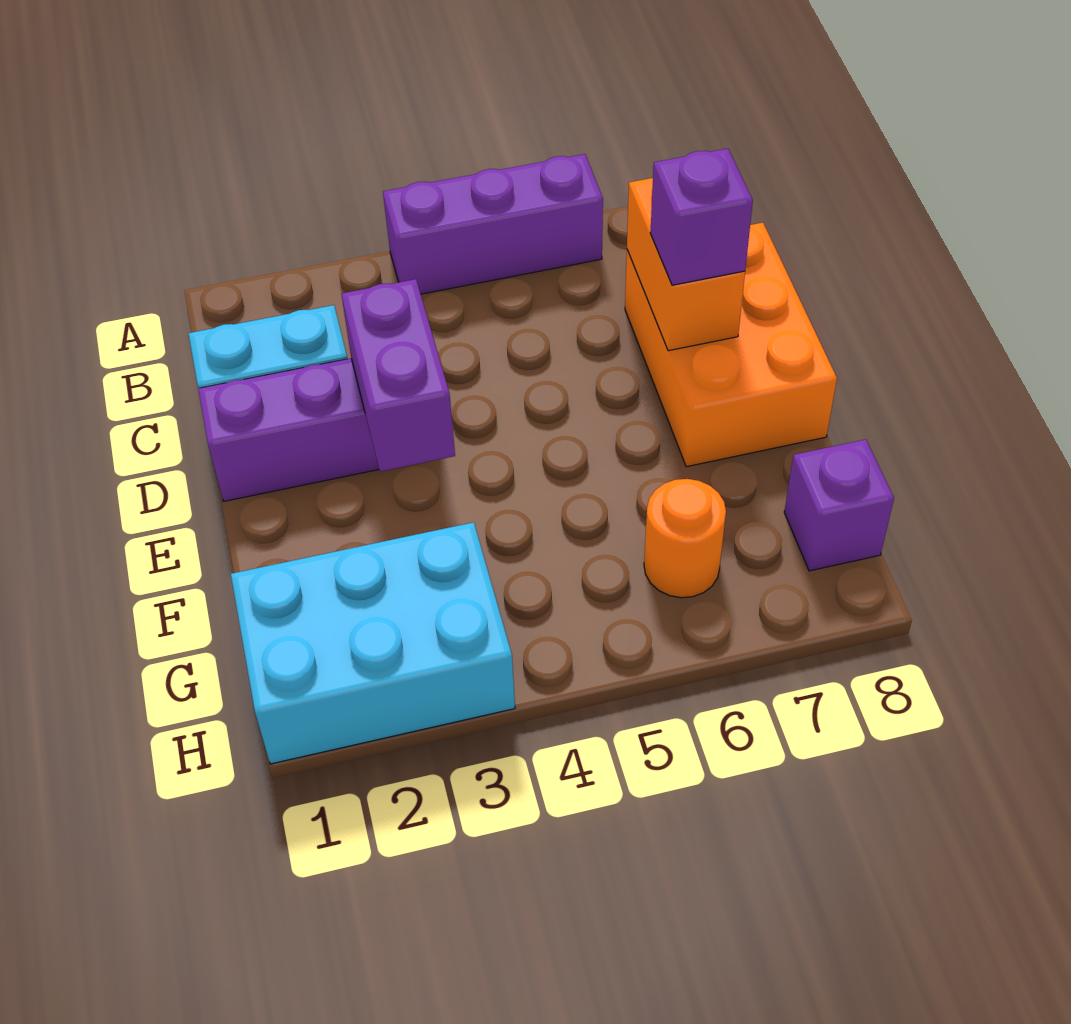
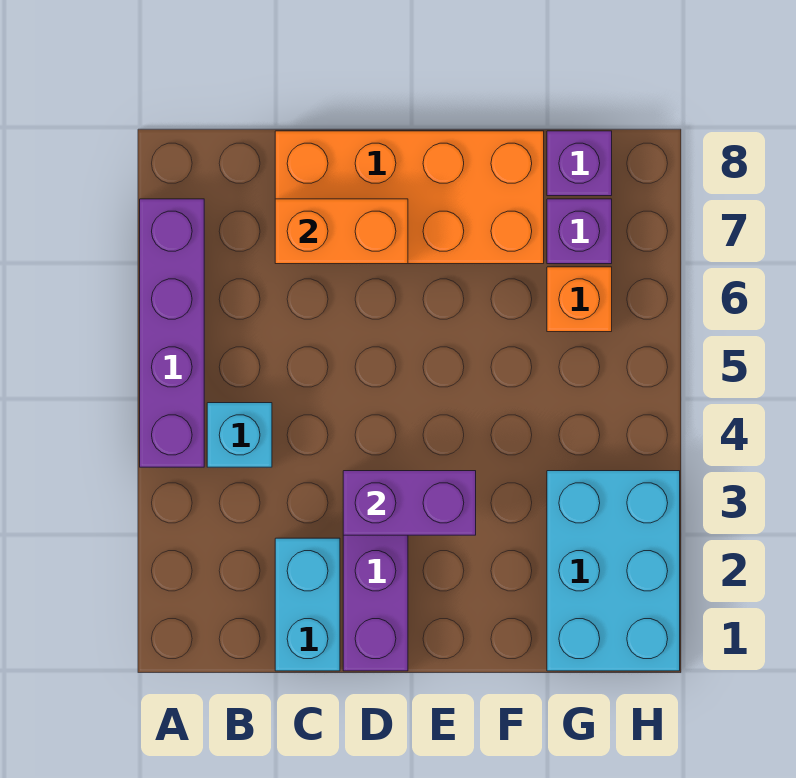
purple brick A4:A6 level 1 -> purple brick A4:A7 level 1
none -> cyan brick B4 level 1
orange brick C7:E8 level 1 -> orange brick C7:F8 level 1
purple brick D7 level 3 -> purple brick G7 level 1
orange round brick G6 level 1 -> orange brick G6 level 1

